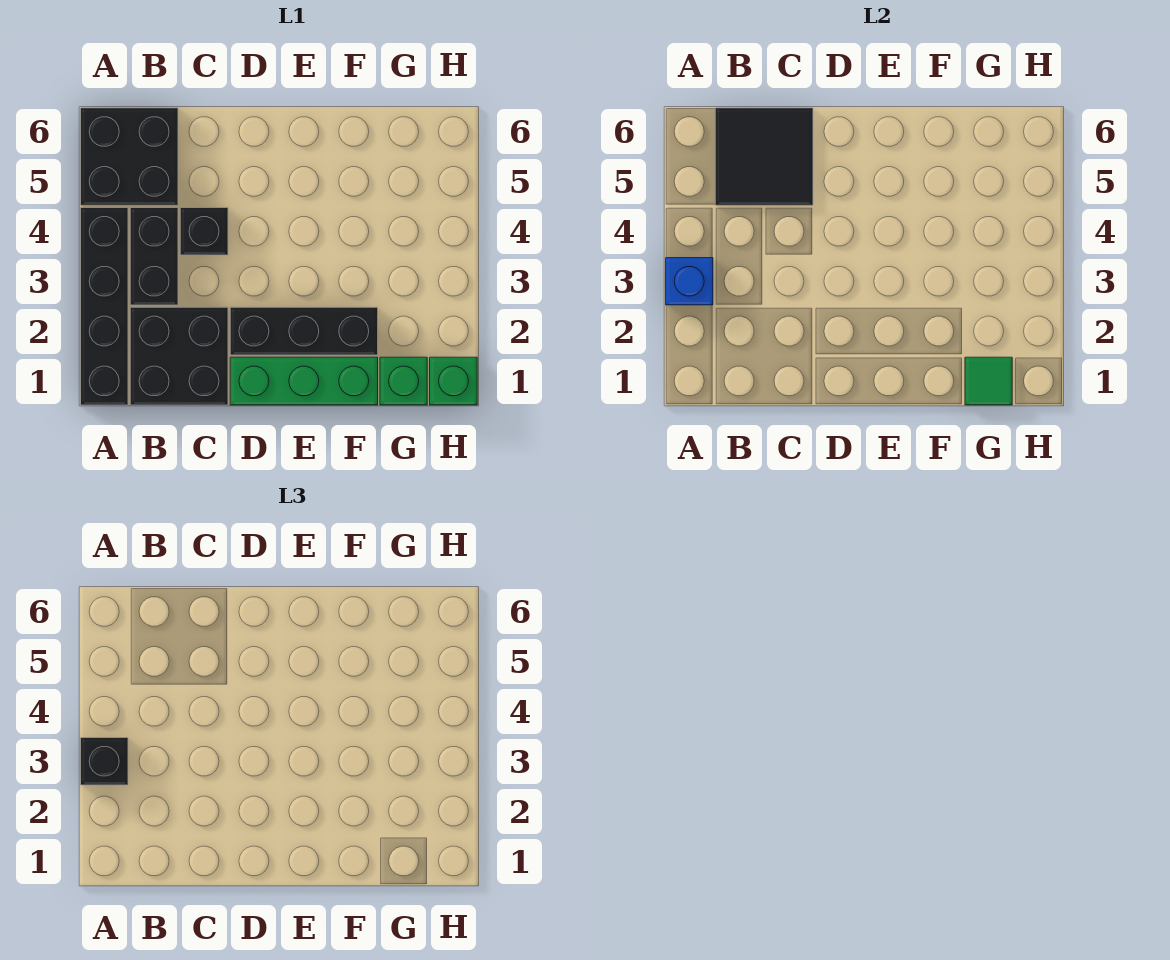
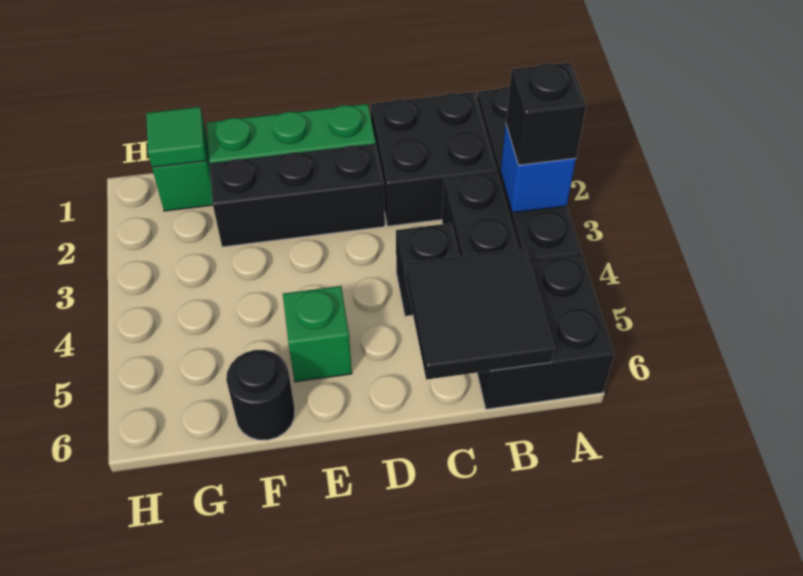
none -> black round brick F6 level 1
green brick H1 level 1 -> green brick E5 level 1

